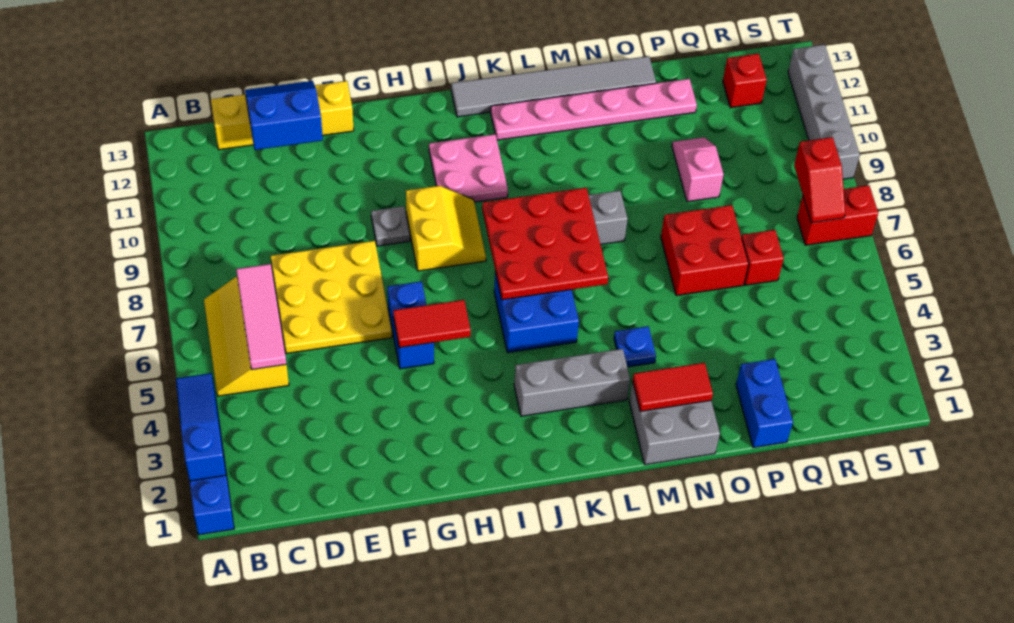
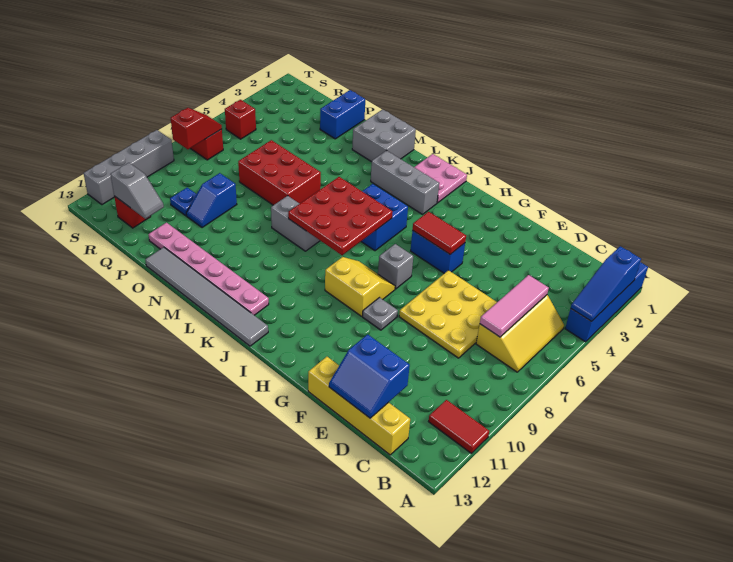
blue brick G5:G6 level 1 -> blue brick G5:H5 level 1
none -> grey brick H7 level 1
yellow slope H8:I9 level 1 top H -> yellow slope H8:I9 level 1 top 9
pink plate I10:J11 level 1 -> pink plate J1:K2 level 1
red tile M2:N2 level 2 -> red tile A11:B11 level 1
blue plate M4 level 1 -> blue plate Q10 level 1
red brick O6:P7 level 1 -> red brick N6:P7 level 1
pink slope P9:P10 level 1 top 9 -> blue slope P9:P10 level 1 top 9
red brick Q6 level 1 -> red brick S5 level 1
none -> grey slope Q12:R12 level 2 top R

